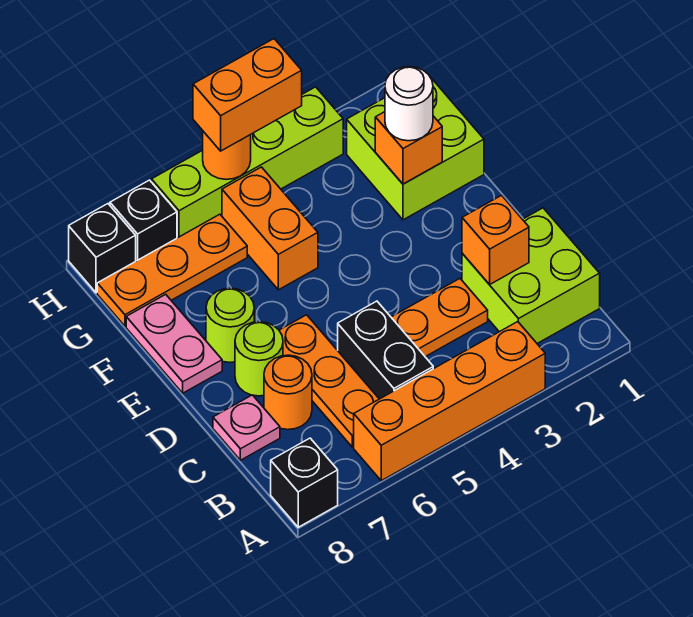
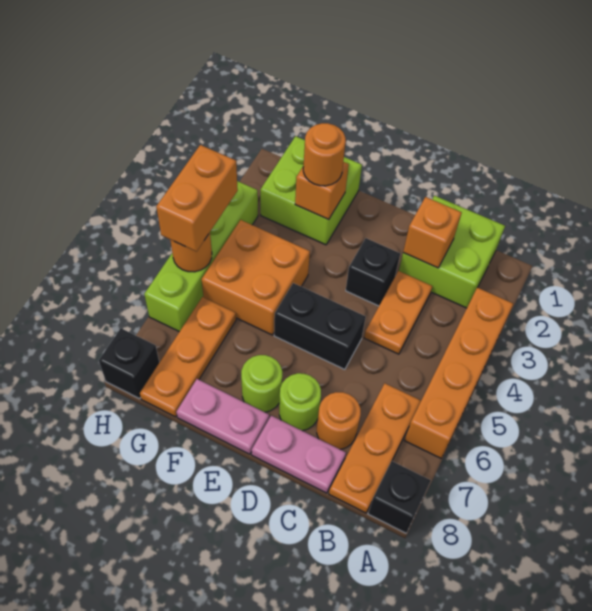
black brick B5:C5 level 1 -> black brick D5:E5 level 1
orange plate B6:D6 level 1 -> orange plate B6:B8 level 1
pink plate C8 level 1 -> pink plate C8:D8 level 1
white round brick F2 level 3 -> orange round brick F2 level 3
orange brick F5:G5 level 1 -> orange brick F4:G5 level 1
black brick H7 level 1 -> black brick D3 level 1

